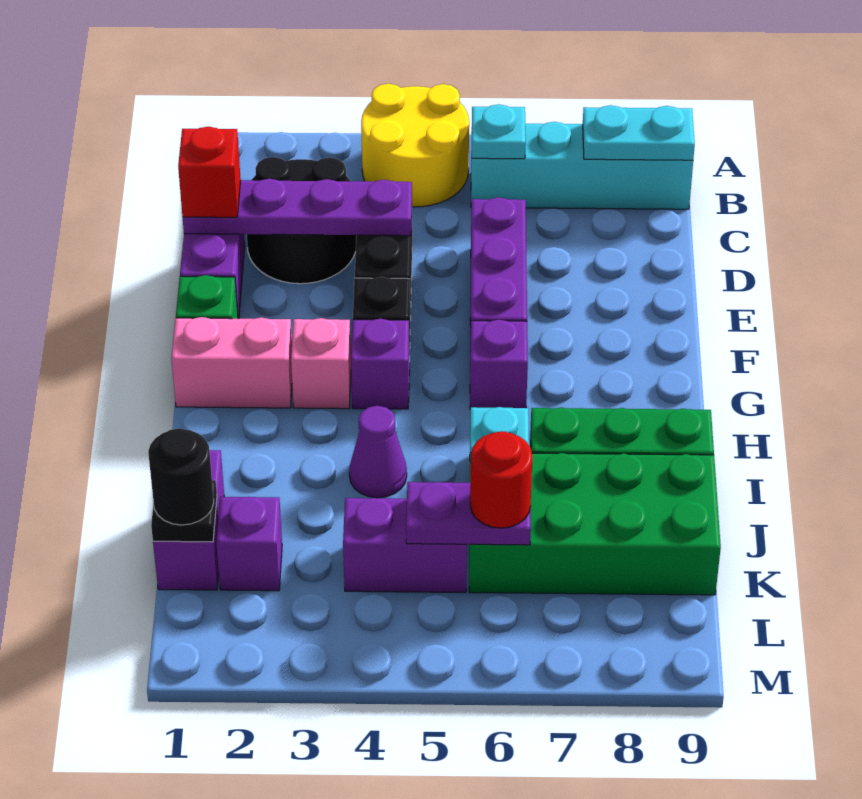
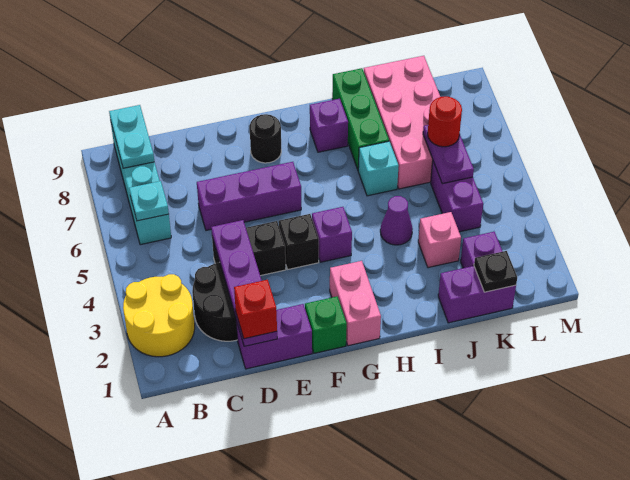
yellow round brick A4:B5 level 1 -> yellow round brick A2:B3 level 1
pink brick G3 level 1 -> pink brick J3 level 1
purple brick G6 level 1 -> purple brick H8 level 1
green brick J6:K9 level 1 -> pink brick J6:K9 level 1
black round brick K1 level 3 -> black round brick F8 level 1

